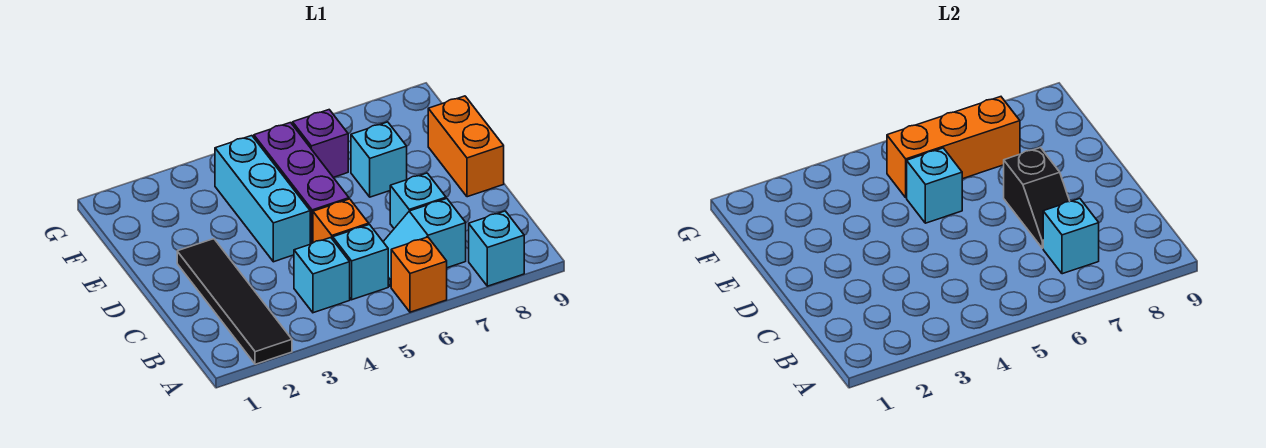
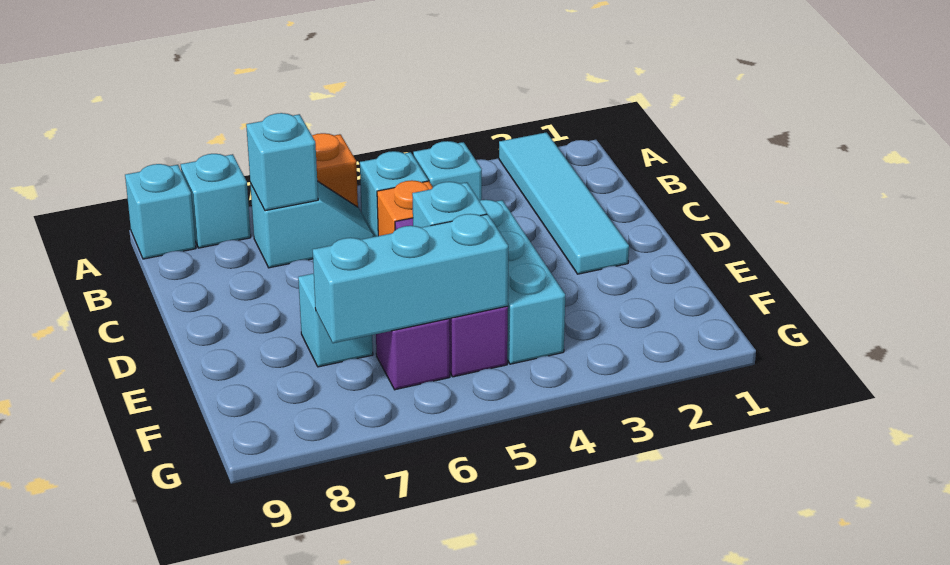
black tile A2:D2 level 1 -> cyan tile A2:D2 level 1
cyan brick C7 level 1 -> cyan brick A9 level 1
black slope C7:D7 level 2 top D -> none
orange brick D9:E9 level 1 -> none
orange brick F5:F7 level 2 -> cyan brick F5:F7 level 2

